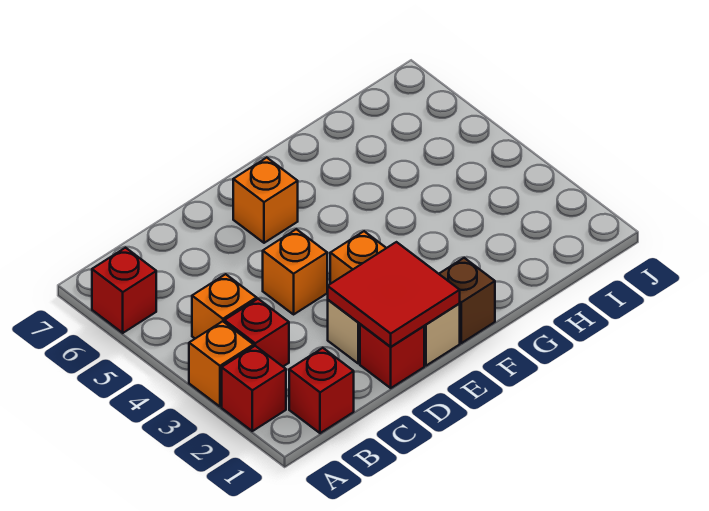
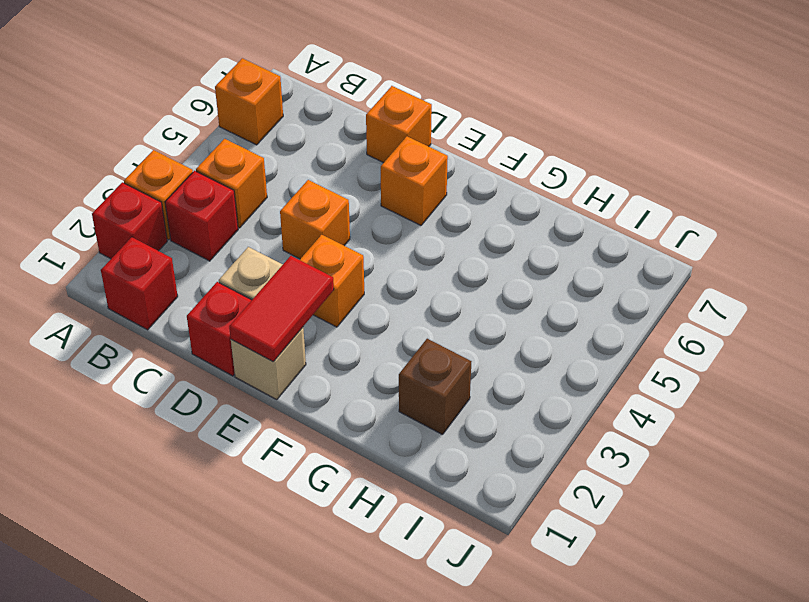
red brick A6 level 1 -> orange brick A6 level 1
red tile D1:E2 level 2 -> red tile E1:E2 level 2
none -> orange brick D7 level 1
brown brick F1 level 1 -> brown brick H2 level 1

